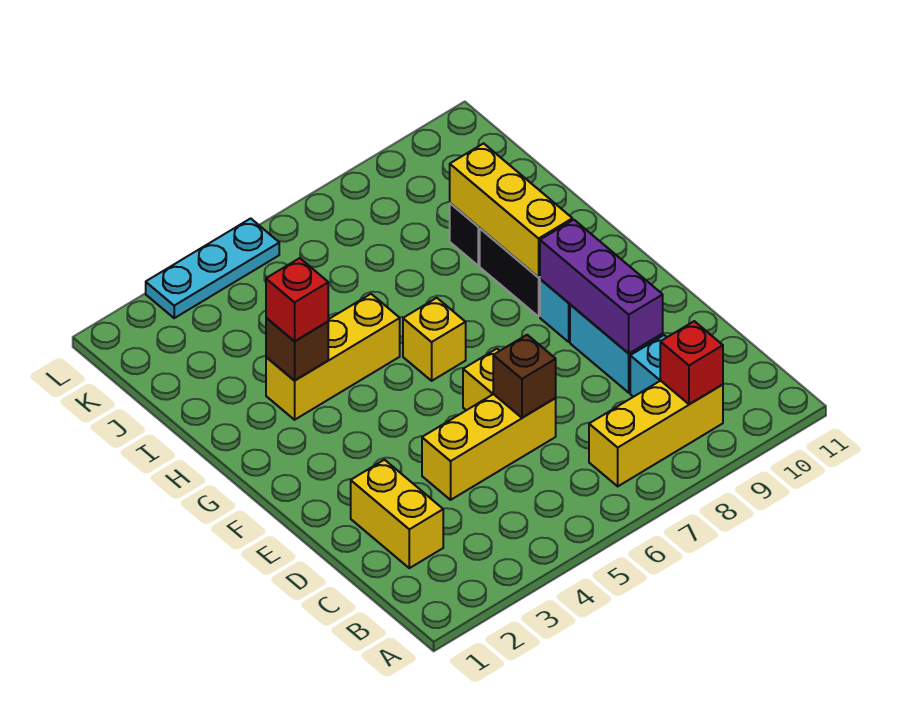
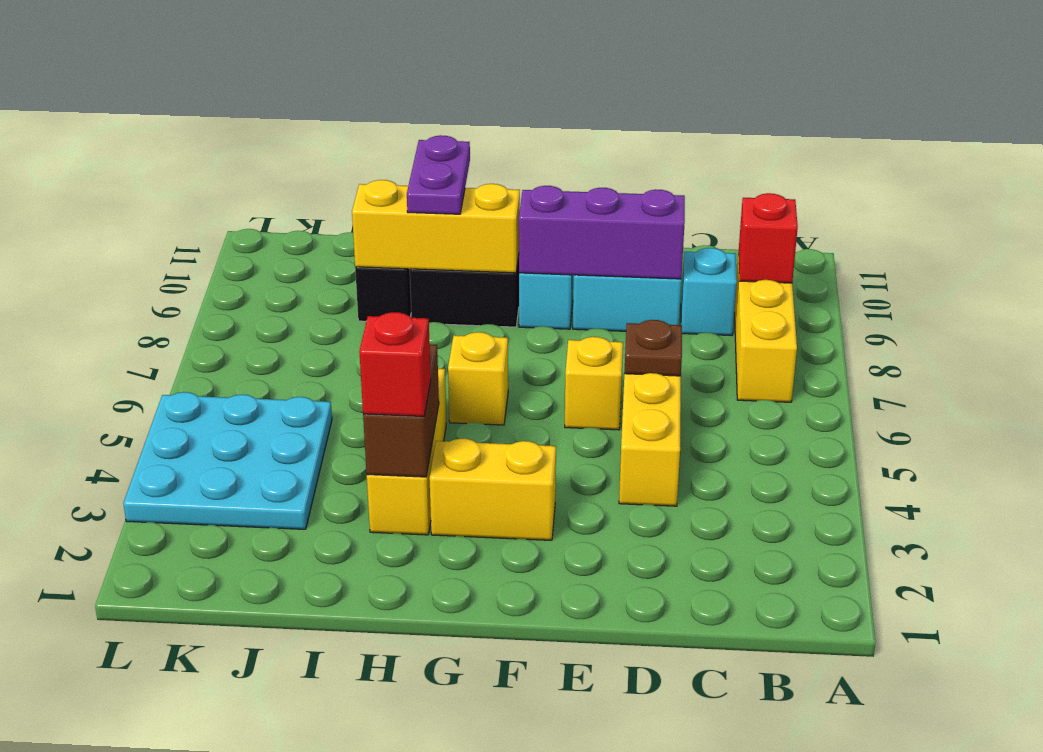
yellow brick C2:D2 level 1 -> yellow brick F3:G3 level 1
brown brick D6 level 2 -> brown plate D6 level 2
brown brick H3 level 2 -> brown brick H3:H4 level 2
none -> purple plate H9:H10 level 3
cyan plate L3:L5 level 1 -> cyan plate J3:L5 level 1

